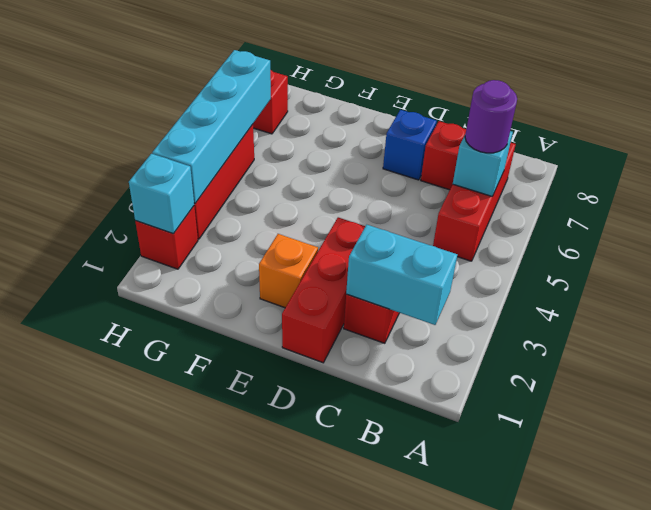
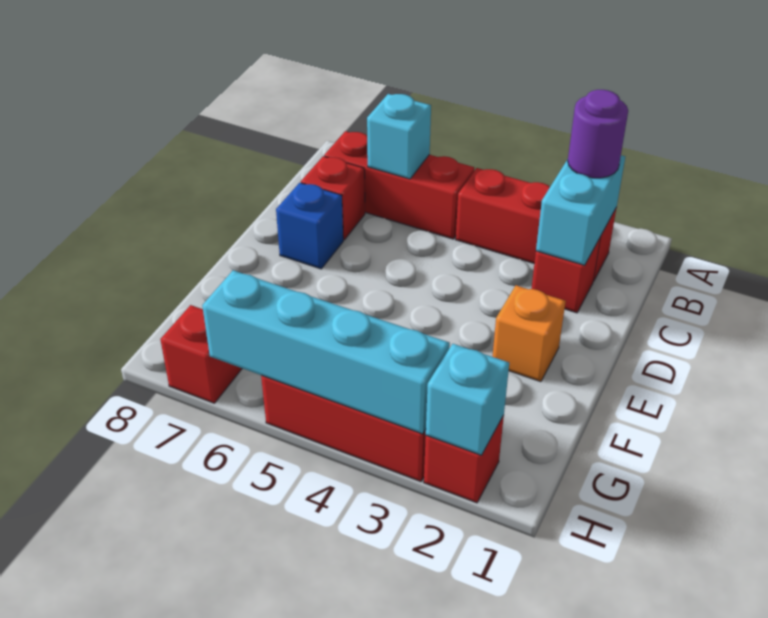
purple round brick B6 level 3 -> purple round brick B2 level 3
red brick D1:D3 level 1 -> red brick B2:B4 level 1

